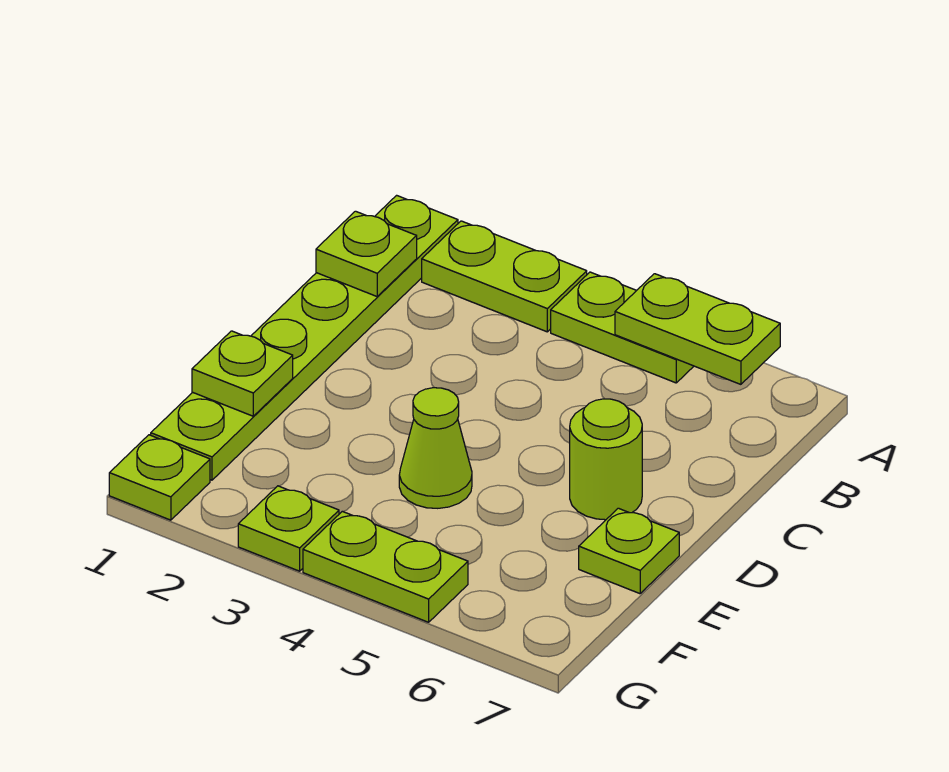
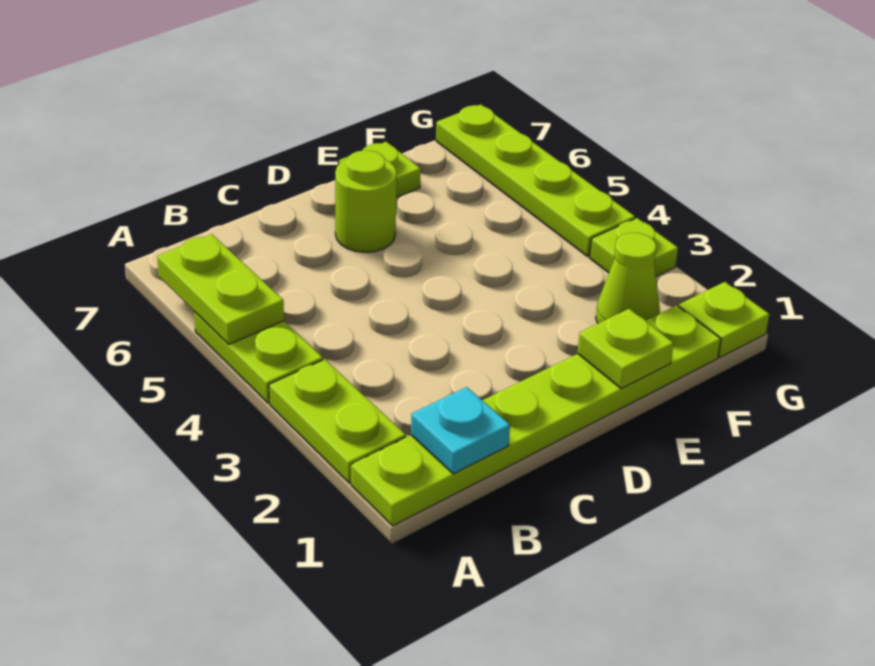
lime plate B1 level 2 -> cyan plate B1 level 2
lime cone E4 level 1 -> lime cone F2 level 1
lime plate G4:G5 level 1 -> lime plate G4:G7 level 1

